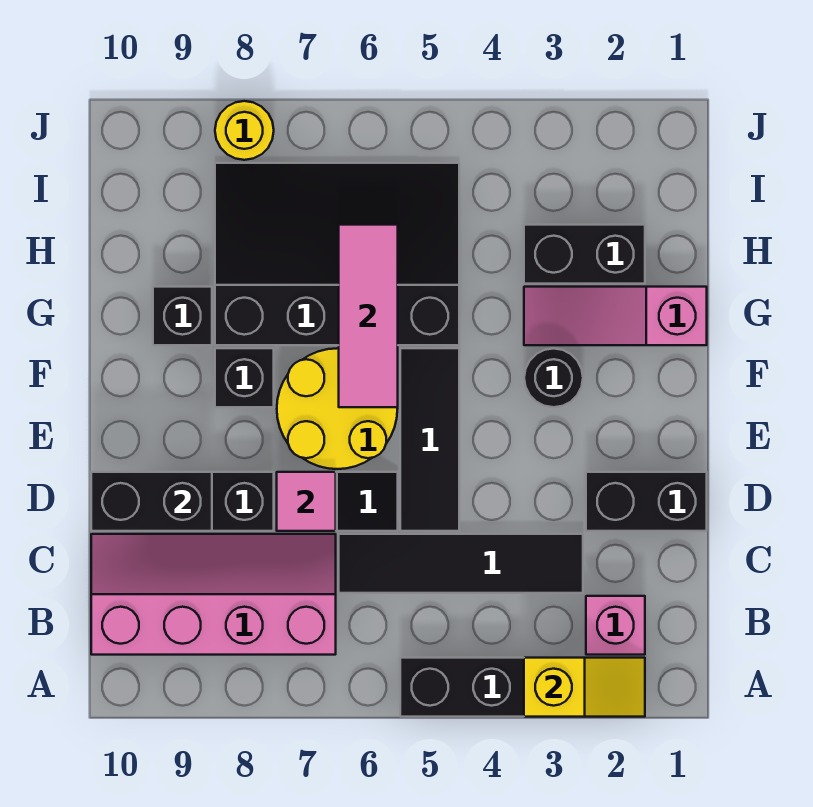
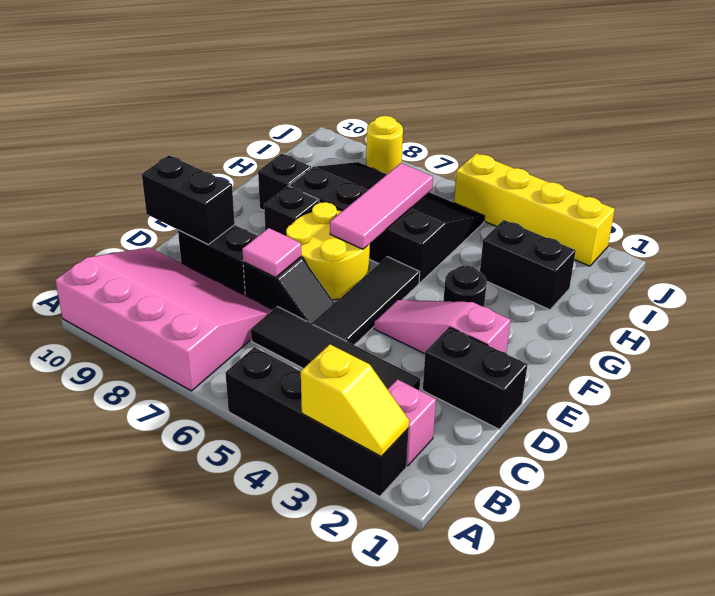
pink slope B7:C10 level 1 top B -> pink slope A7:C10 level 1 top A
pink slope G1:G3 level 1 top 1 -> pink slope E2:E4 level 1 top 2
none -> yellow brick J2:J5 level 1

